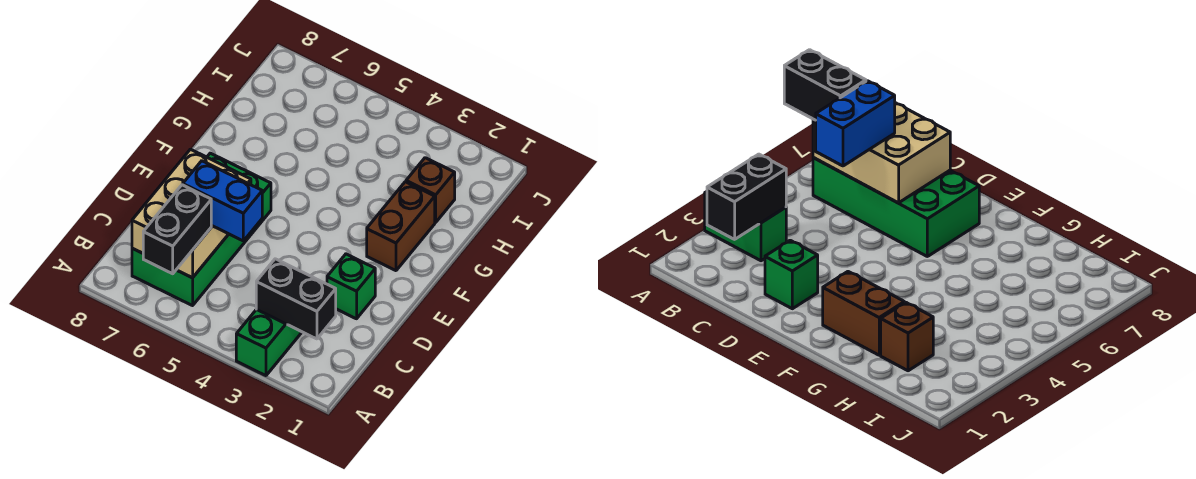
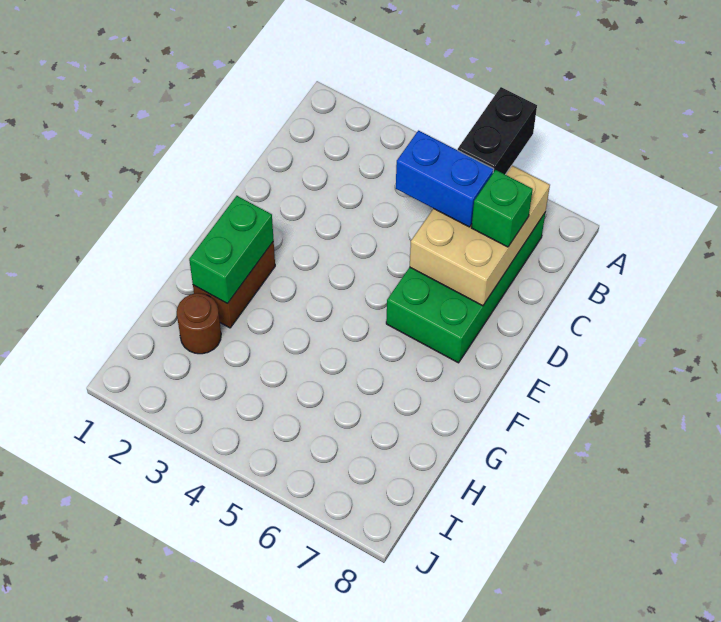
green brick A3:B3 level 1 -> green brick F2:G2 level 2
black brick B2:B3 level 2 -> none
green brick D2 level 1 -> green brick C7 level 3
brown brick H2 level 1 -> brown round brick H2 level 1

